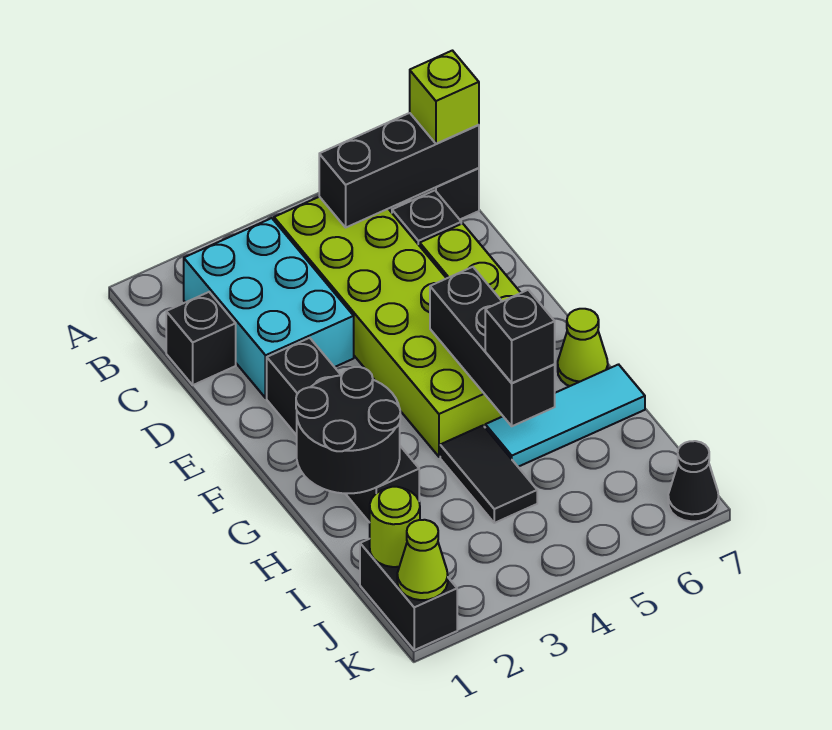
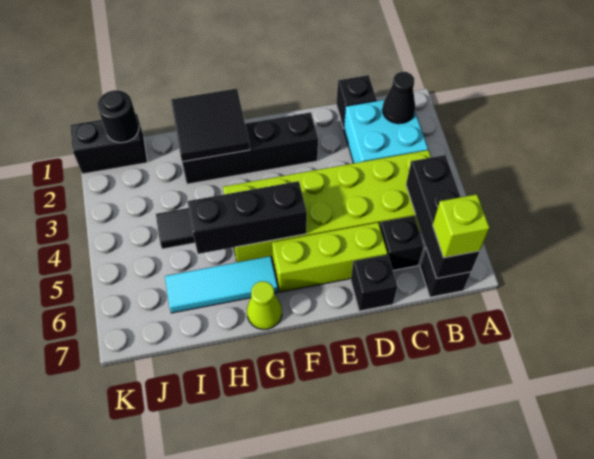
cyan brick B2:D3 level 1 -> cyan brick B2:C3 level 1
black round brick G1:H2 level 2 -> black tile G1:H2 level 2
cyan tile H5:H7 level 1 -> cyan tile G6:I6 level 1
black brick H5 level 3 -> black brick D7 level 1
lime round brick J1 level 2 -> black round brick J1 level 2
lime cone K1 level 2 -> none
black cone K7 level 1 -> black cone B2 level 2

